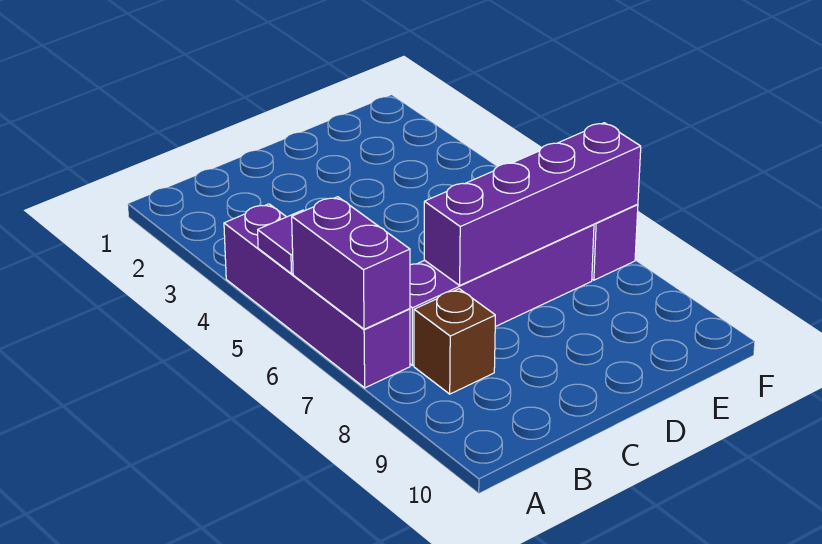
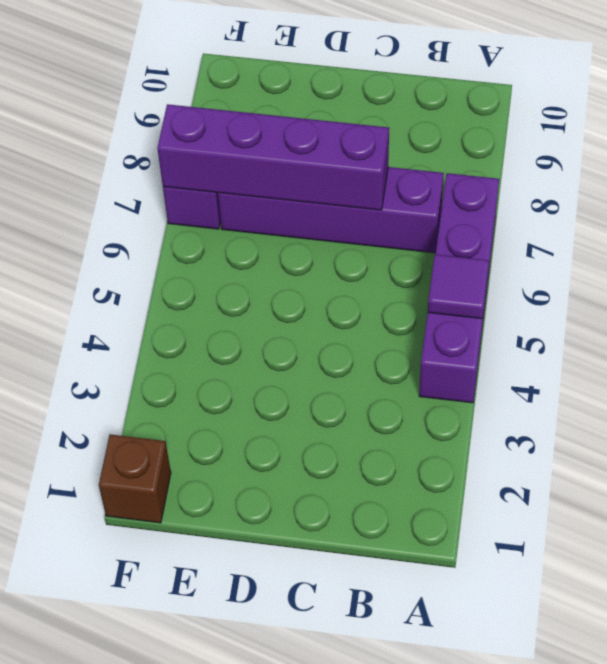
purple brick A6:A7 level 2 -> none
brown brick B8 level 1 -> brown brick F1 level 1

